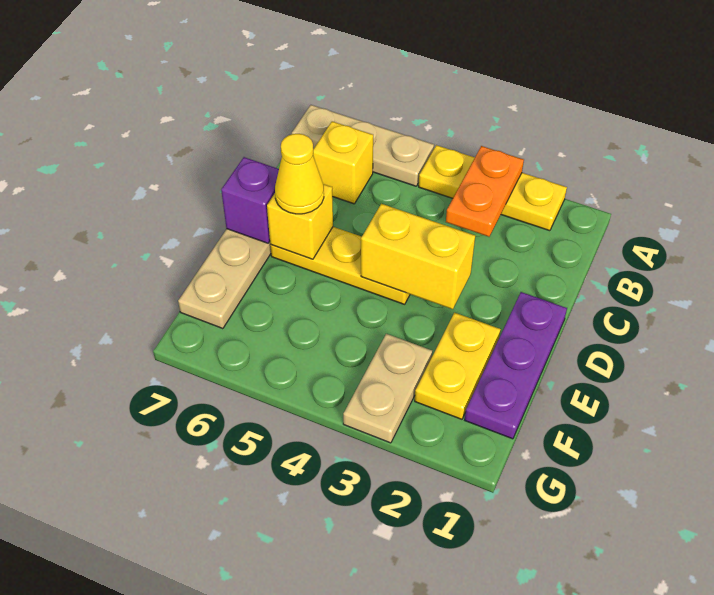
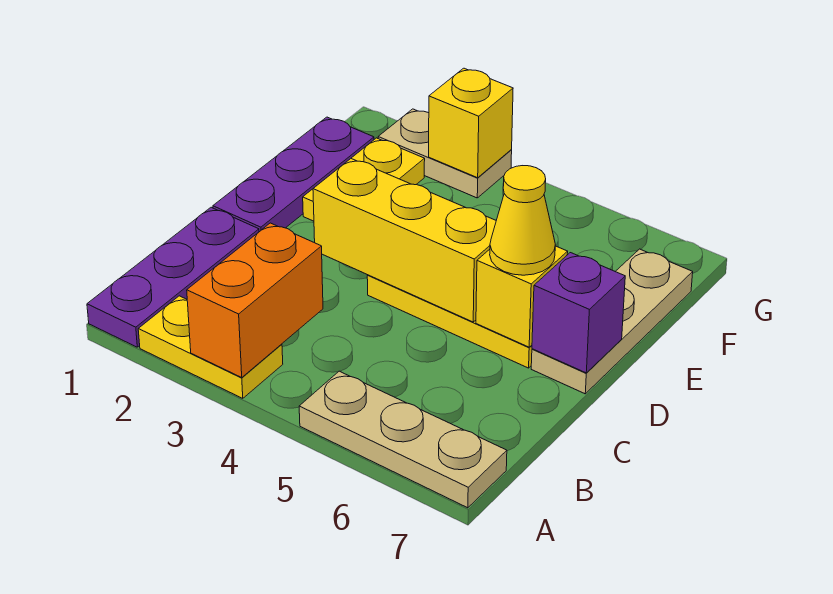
none -> purple plate A1:C1 level 1
yellow plate A2:A4 level 1 -> yellow plate A2:A3 level 1
orange plate A3:B3 level 2 -> orange brick A3:B3 level 2
yellow brick B6 level 1 -> yellow brick G3 level 2
yellow brick D3:D4 level 2 -> yellow brick D3:D5 level 2
tan plate F3:G3 level 1 -> tan plate G2:G3 level 1

